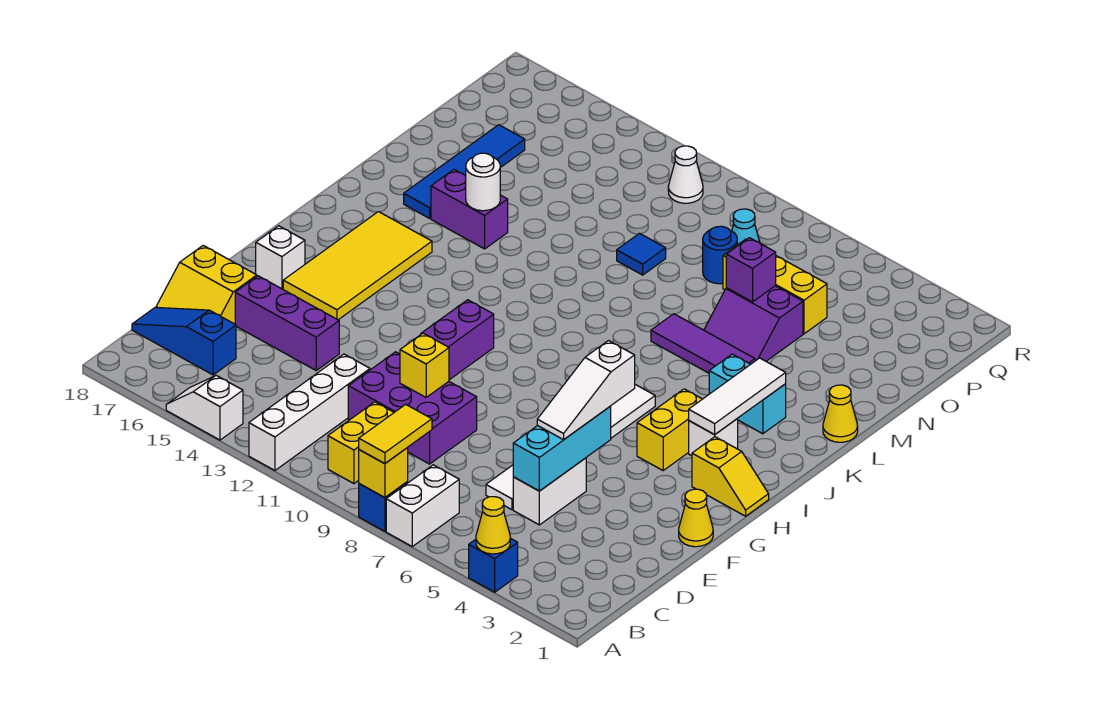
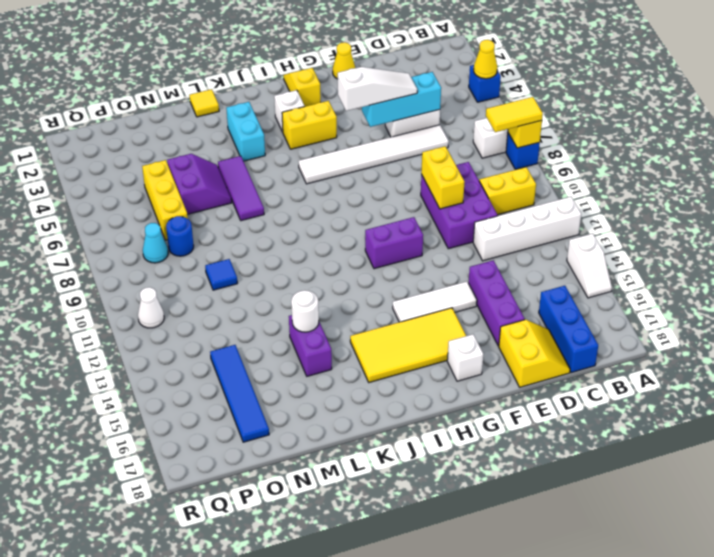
blue slope C16:C18 level 1 top 16 -> blue brick C16:C18 level 1
yellow brick E10 level 2 -> yellow brick E9:E10 level 2
white tile I3:K3 level 2 -> white tile F14:H14 level 1
yellow cone L1 level 1 -> yellow tile L1 level 1
blue tile L16:O16 level 1 -> blue tile O14:O17 level 1
purple brick N6 level 2 -> none

